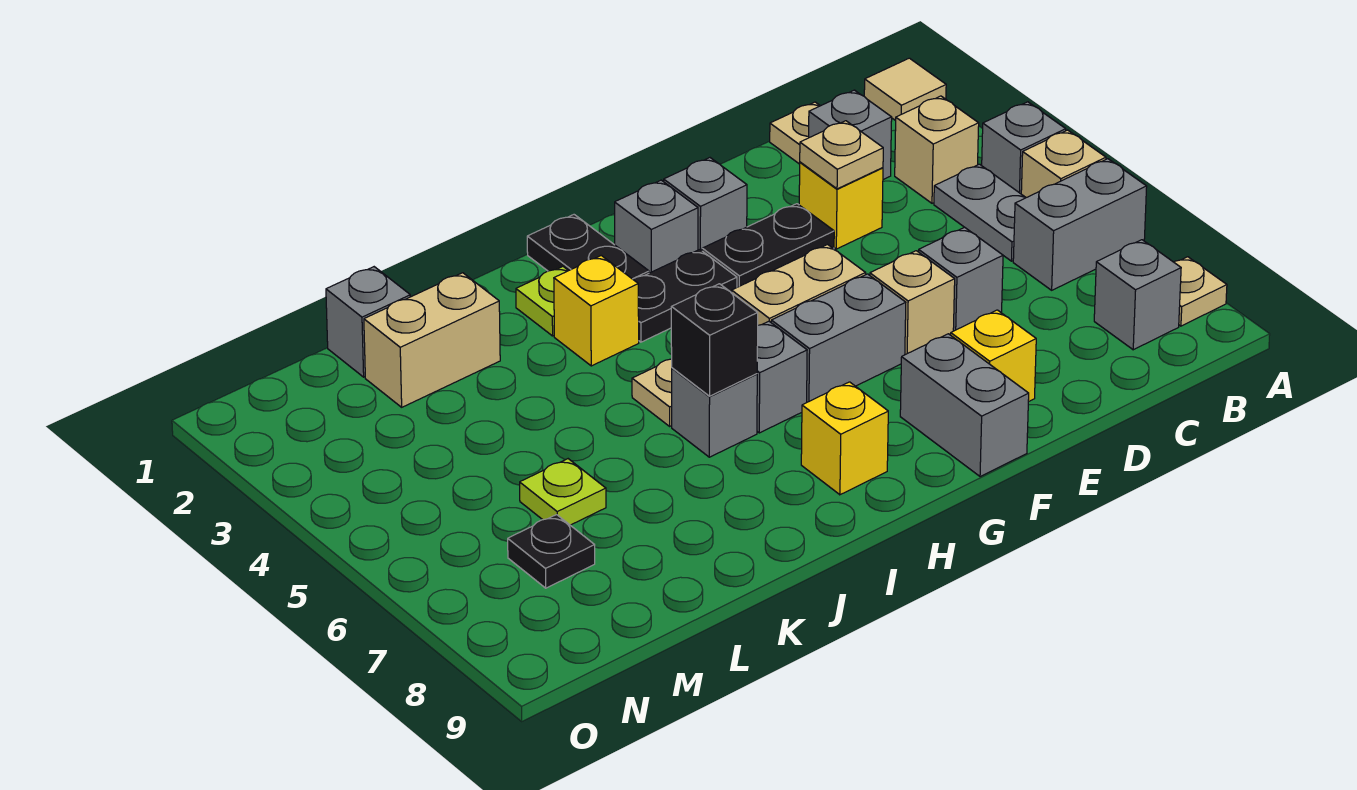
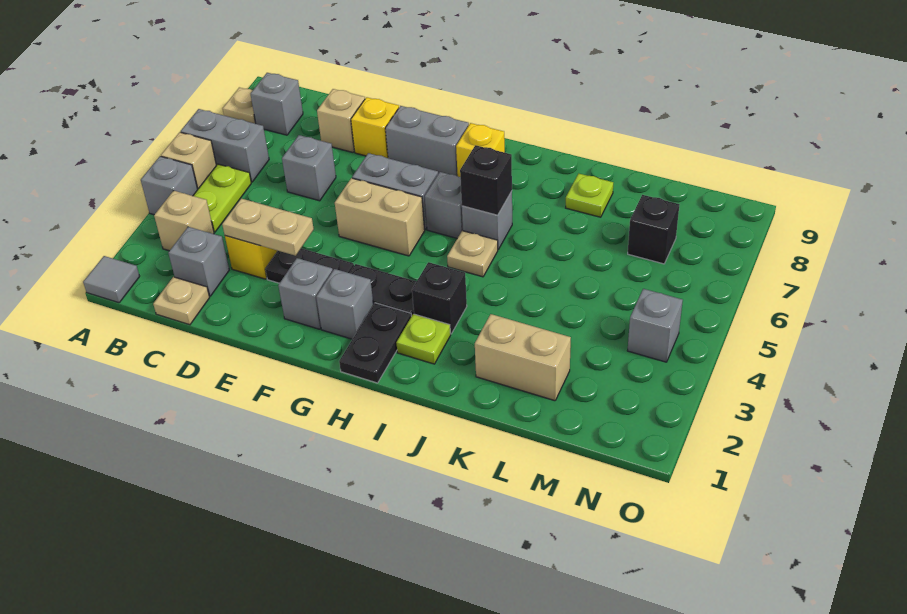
tan tile A1 level 1 -> grey tile A1 level 1
grey plate B4:B5 level 1 -> lime plate B4:B5 level 1
tan plate D3 level 2 -> tan plate D3:E3 level 2
tan brick E6 level 1 -> tan brick D8 level 1
grey brick F8:F9 level 1 -> grey brick F8:G8 level 1
yellow brick I3 level 1 -> black brick I3 level 1
grey brick L1 level 1 -> grey brick N4 level 1
lime plate L6 level 1 -> lime plate K8 level 1
black plate M7 level 1 -> black brick M7 level 1

